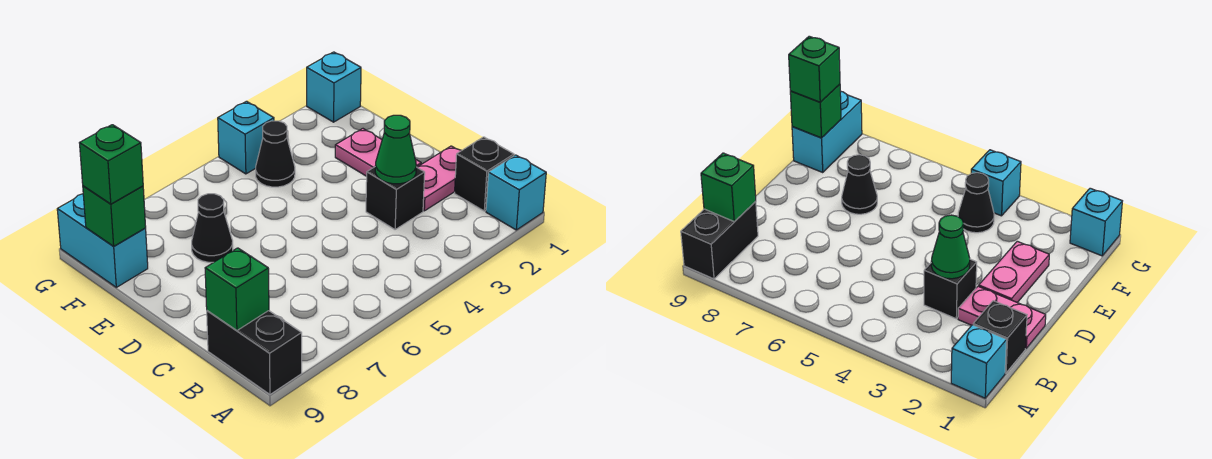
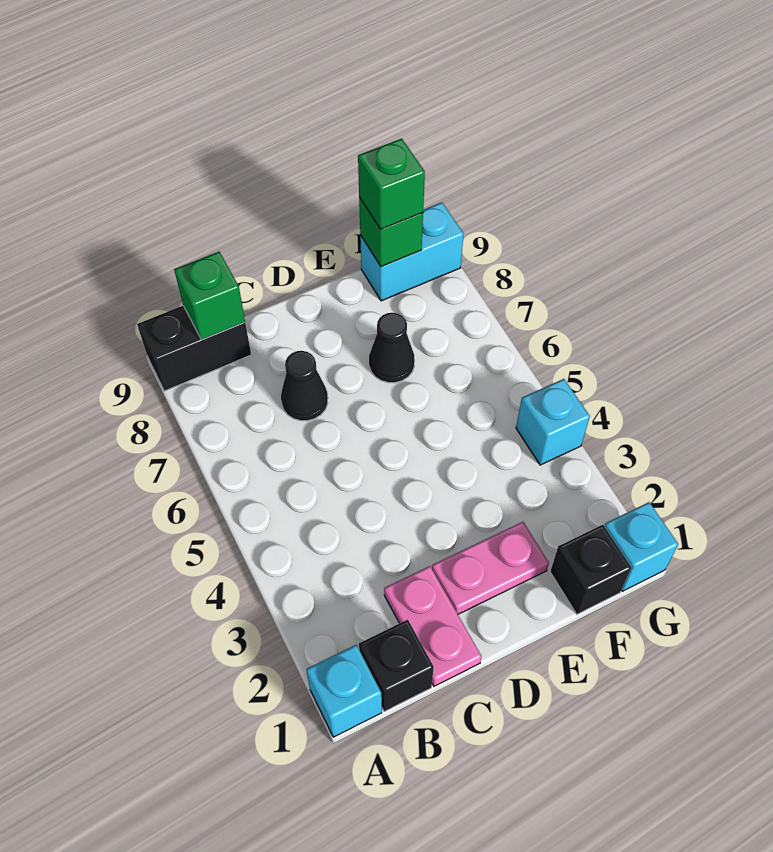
black brick C3 level 1 -> black brick F1 level 1
green cone C3 level 2 -> none
black cone F4 level 1 -> black cone C7 level 1

